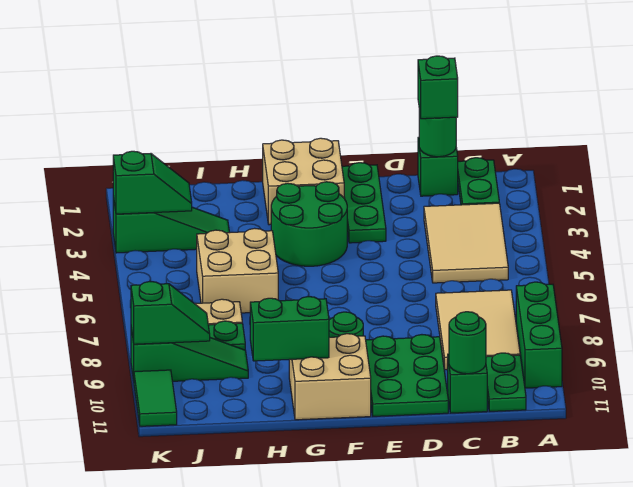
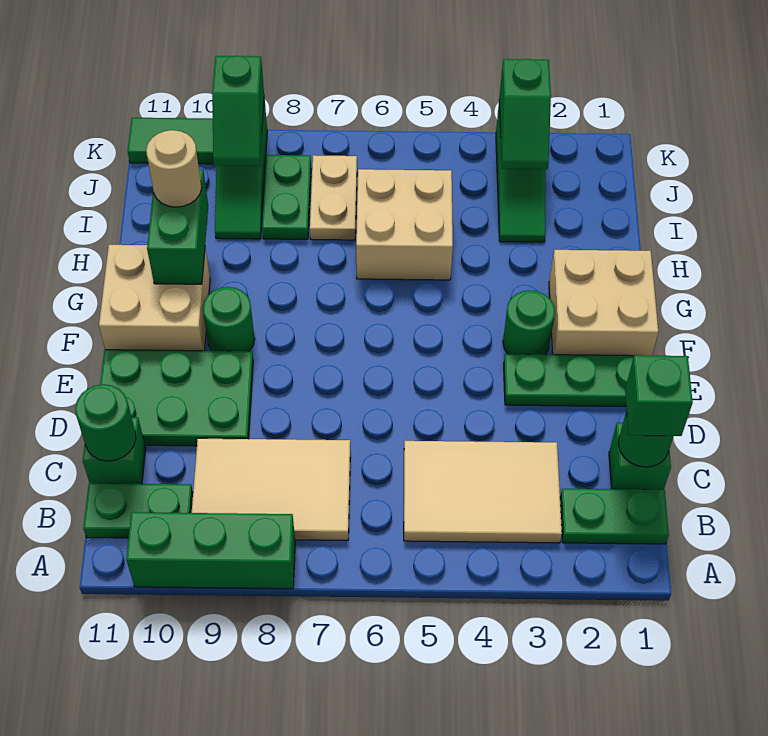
green round brick F3:G4 level 1 -> green round brick F3 level 1
none -> tan round brick H10 level 3

